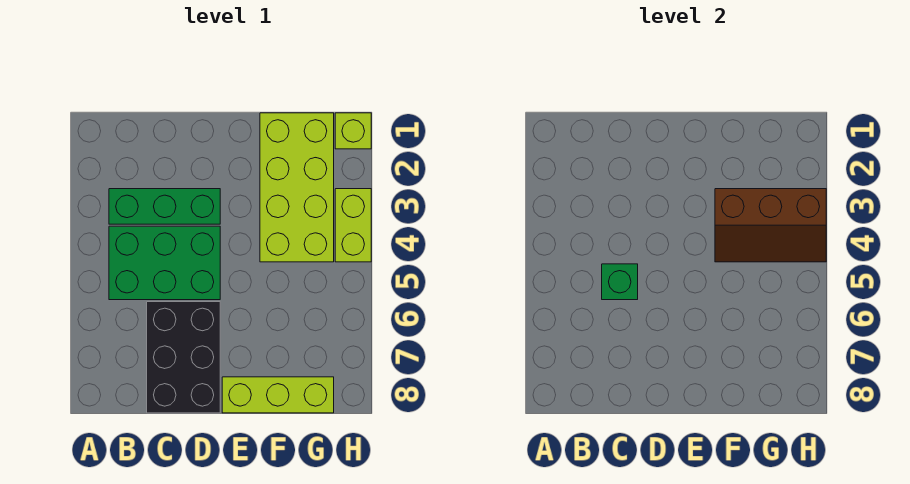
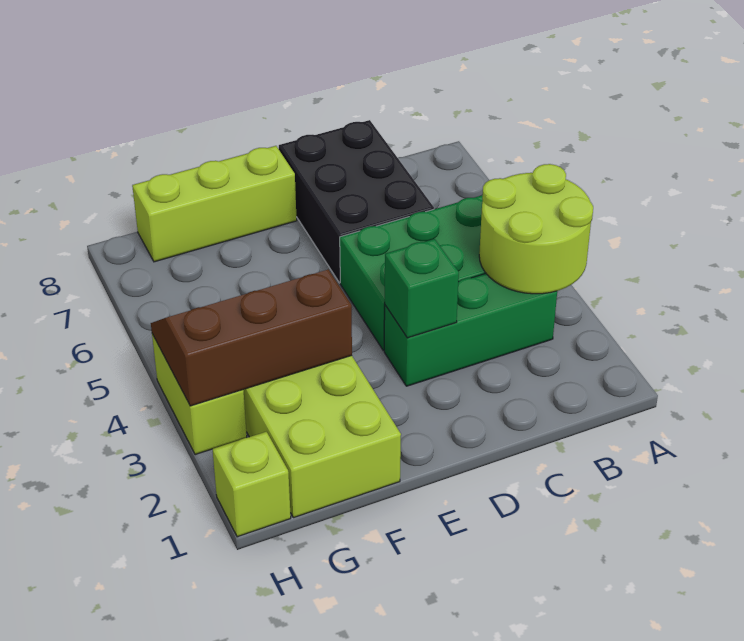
none -> lime round brick A3:B4 level 2
green brick C5 level 2 -> green brick D3 level 2

